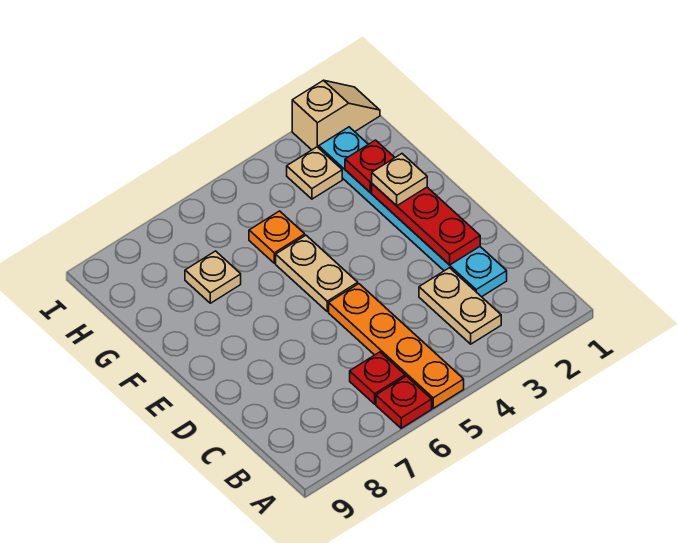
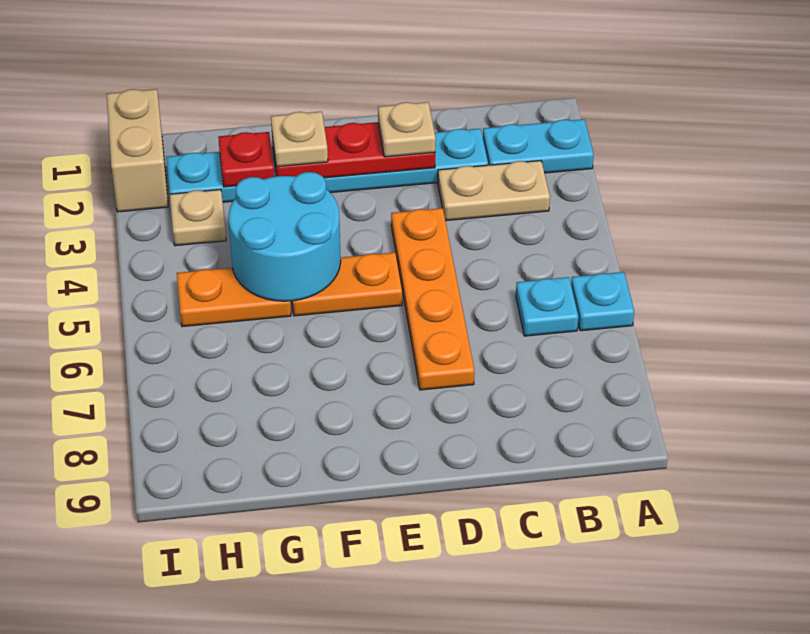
none -> cyan plate A2:B2 level 1
orange plate A5:D5 level 1 -> orange plate D4:D7 level 1
red plate A6 level 1 -> cyan plate A6 level 1
red plate B6 level 1 -> cyan plate B6 level 1
tan plate E5:F5 level 1 -> orange plate E5:F5 level 1
none -> cyan round brick F4:G5 level 2
orange plate G5 level 1 -> orange plate G5:H5 level 1
tan plate G7 level 1 -> tan plate D2 level 3
tan slope I1:I2 level 1 top 2 -> tan brick I1:I2 level 1

